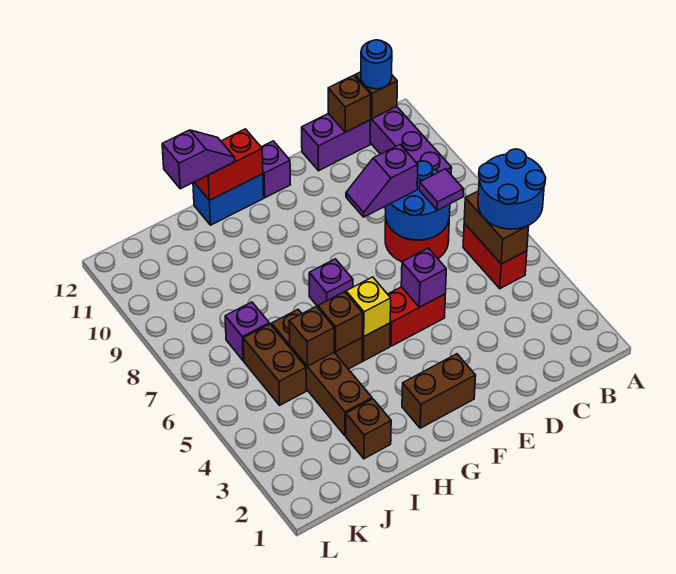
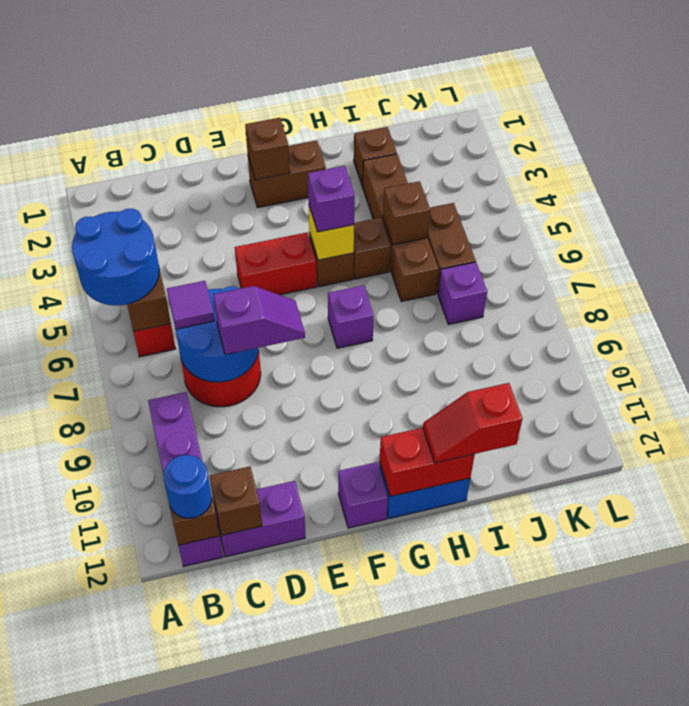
purple brick E5 level 2 -> purple brick G5 level 3
brown brick H5 level 2 -> brown brick F2 level 2
purple slope H12:I12 level 3 top I -> red slope H12:I12 level 3 top I

